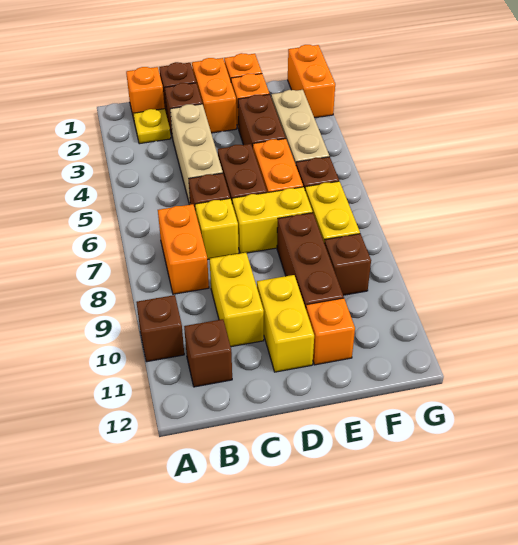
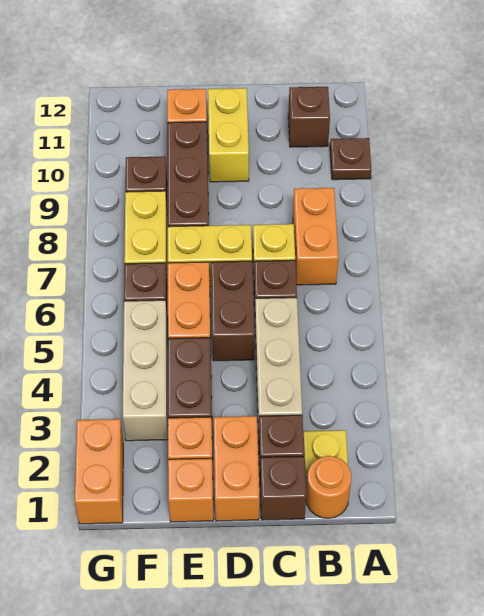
brown brick A10 level 1 -> brown plate A10 level 1
orange brick B1 level 1 -> orange round brick B1 level 1
yellow brick C9:C10 level 1 -> none

